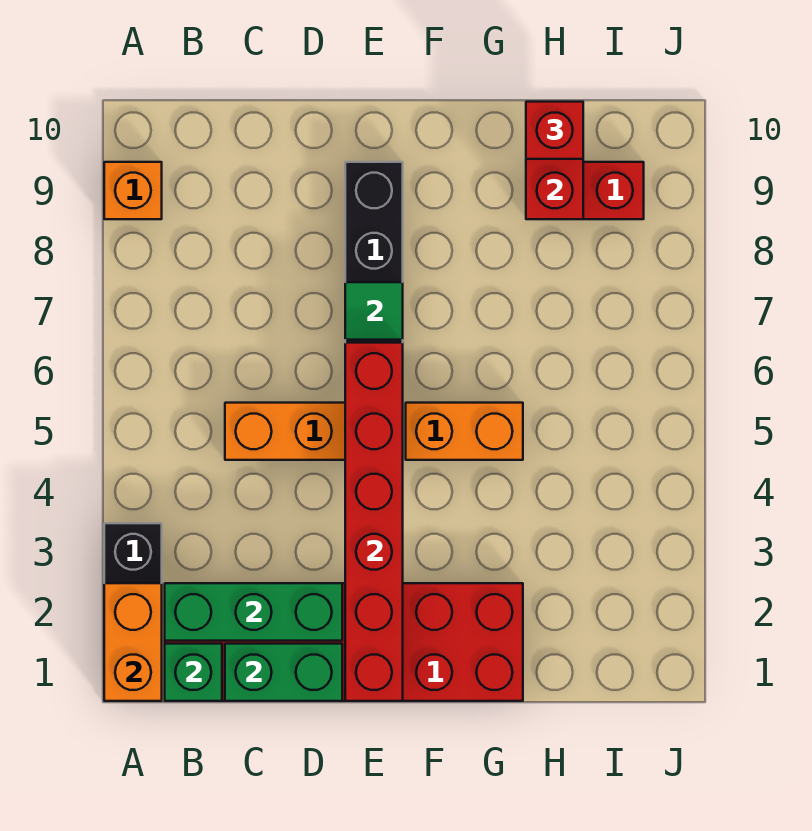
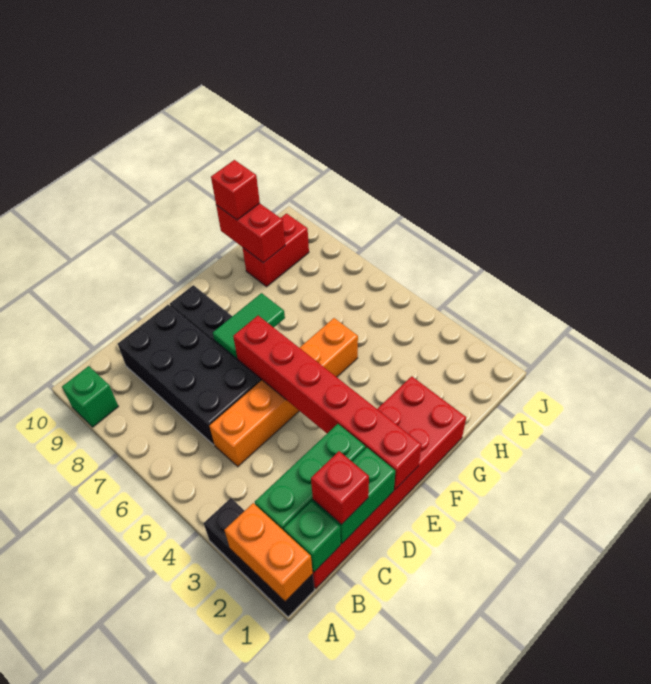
orange brick A9 level 1 -> green brick A9 level 1
none -> red brick C1 level 3
none -> black brick C6:D9 level 1
green tile E7 level 2 -> green tile E7:F7 level 2

